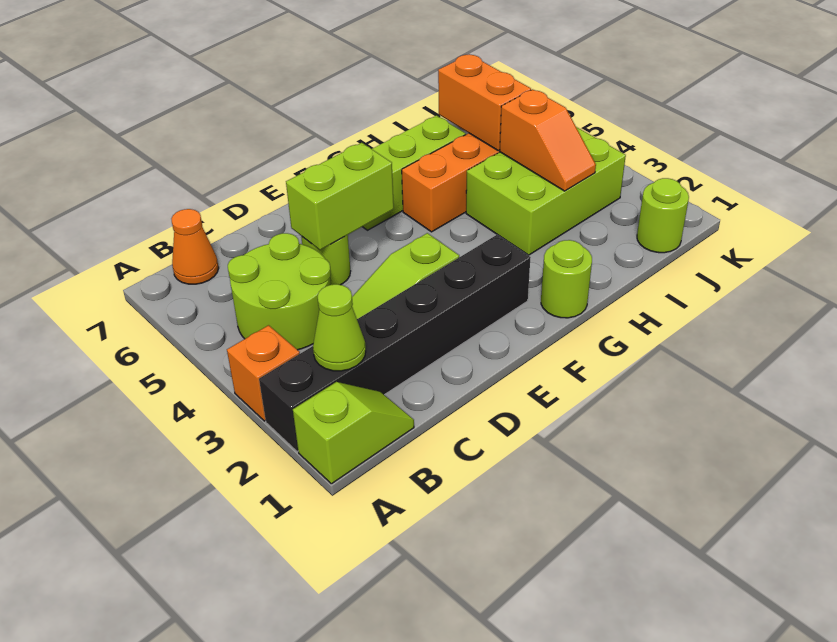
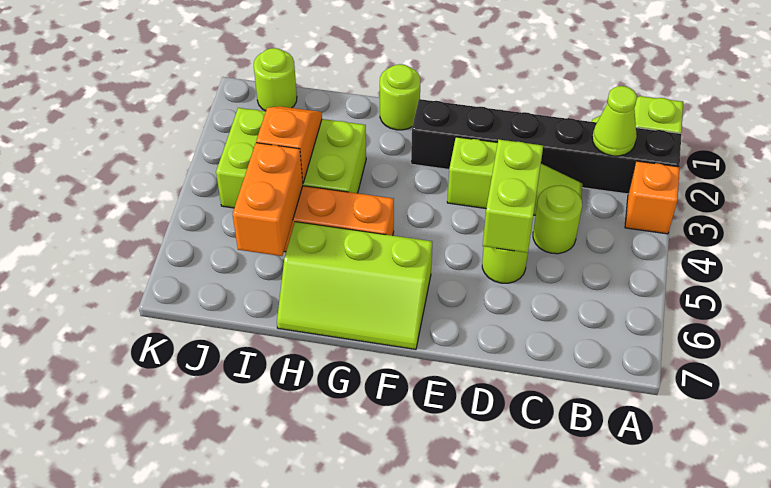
lime round brick B4:C5 level 1 -> lime round brick C4 level 1
orange cone B7 level 1 -> none
lime brick D5:E5 level 2 -> lime brick D4:D5 level 2

